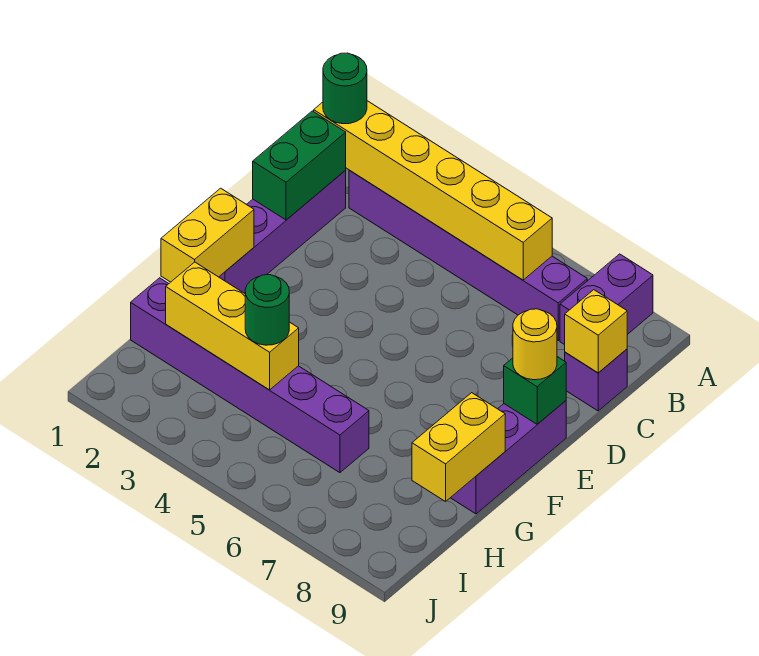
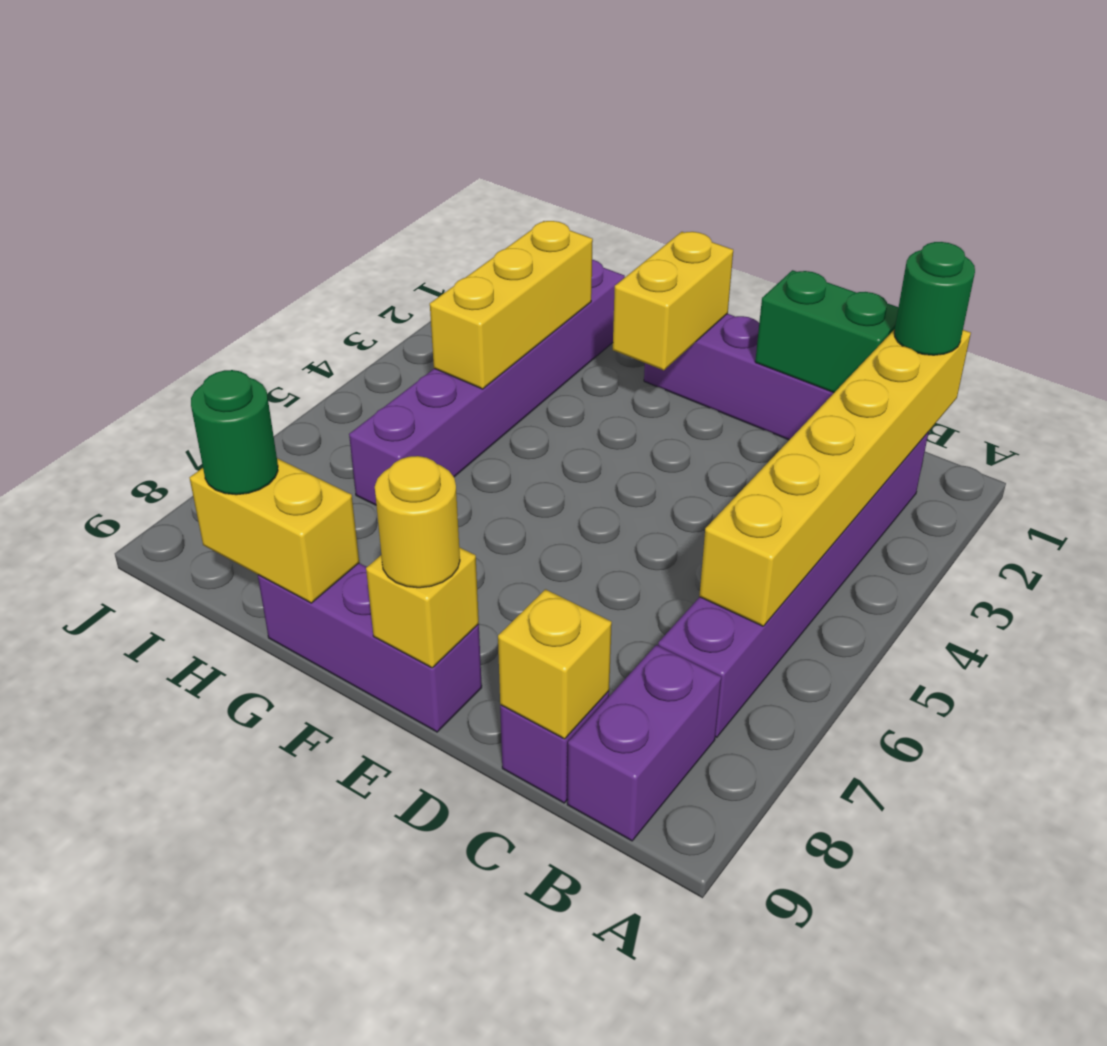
purple brick A8:B8 level 1 -> purple brick B8:B9 level 1
green brick E9 level 2 -> yellow brick E9 level 2
yellow brick F1:G1 level 2 -> yellow brick F1:F2 level 2
green round brick H4 level 3 -> green round brick H9 level 3

